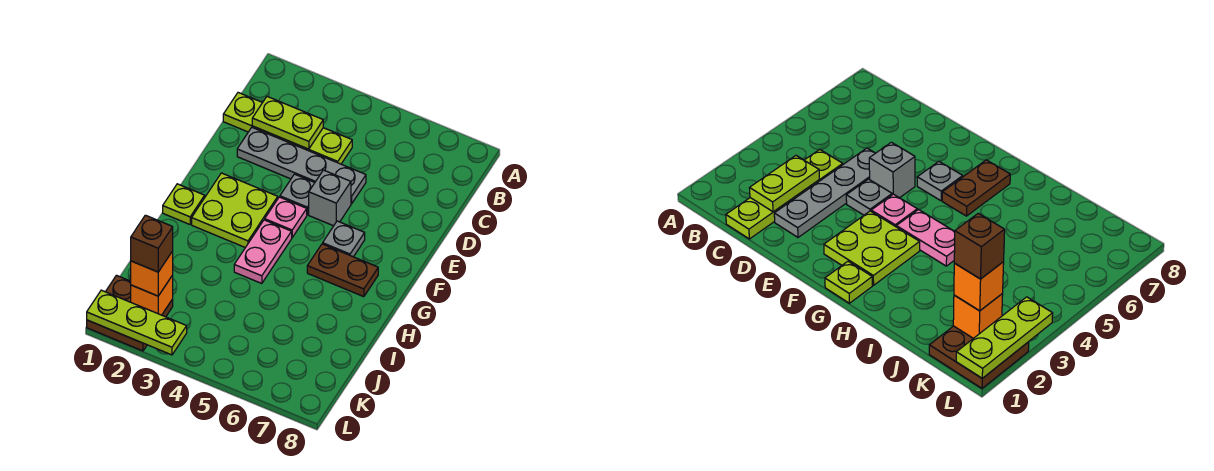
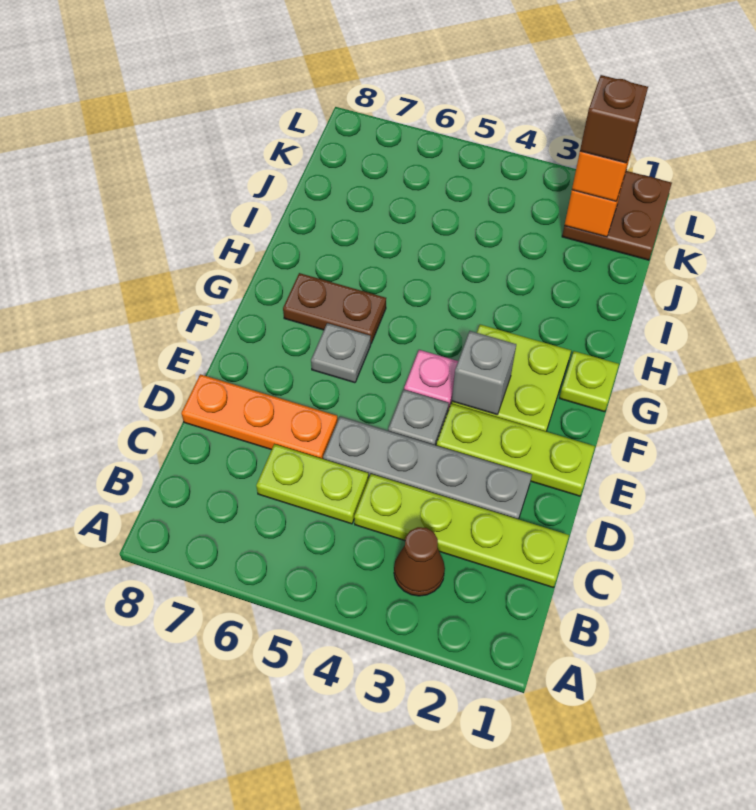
none -> brown cone B3 level 1
lime plate C2:C3 level 2 -> lime plate C5:C6 level 1
none -> orange plate D6:D8 level 1
grey brick E5 level 1 -> grey brick F3 level 2
pink plate G4:H4 level 1 -> none
lime plate L1:L3 level 2 -> lime plate E1:E3 level 1

